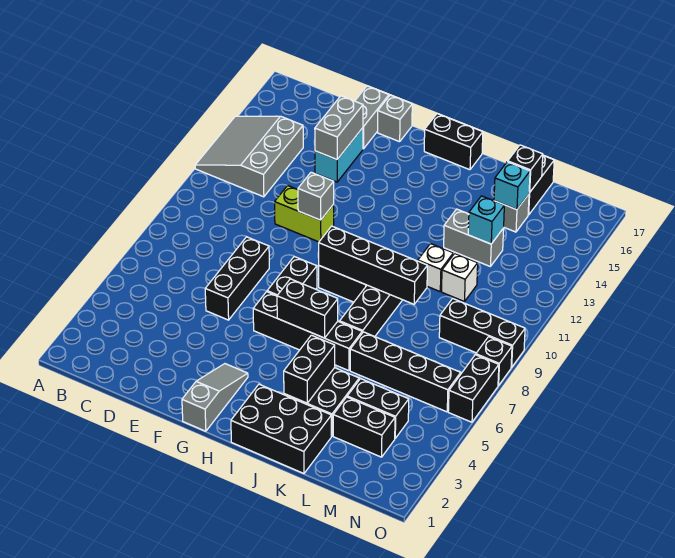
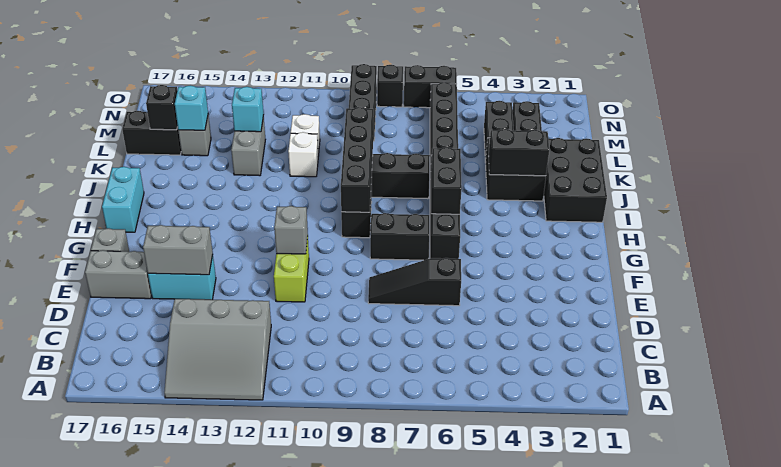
black brick E6:E8 level 1 -> black slope E6:E8 level 1 top 6
grey slope G1:G3 level 1 top 1 -> none
black brick H17:I17 level 1 -> cyan brick H17:I17 level 1

